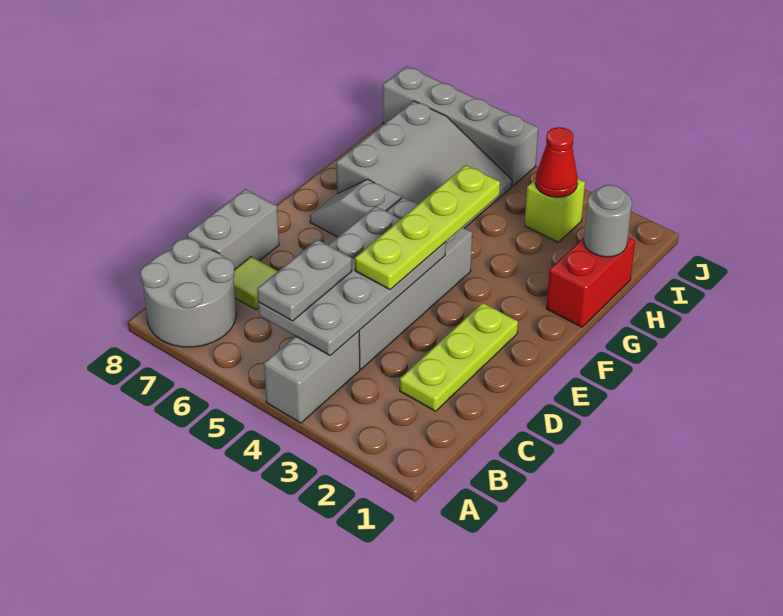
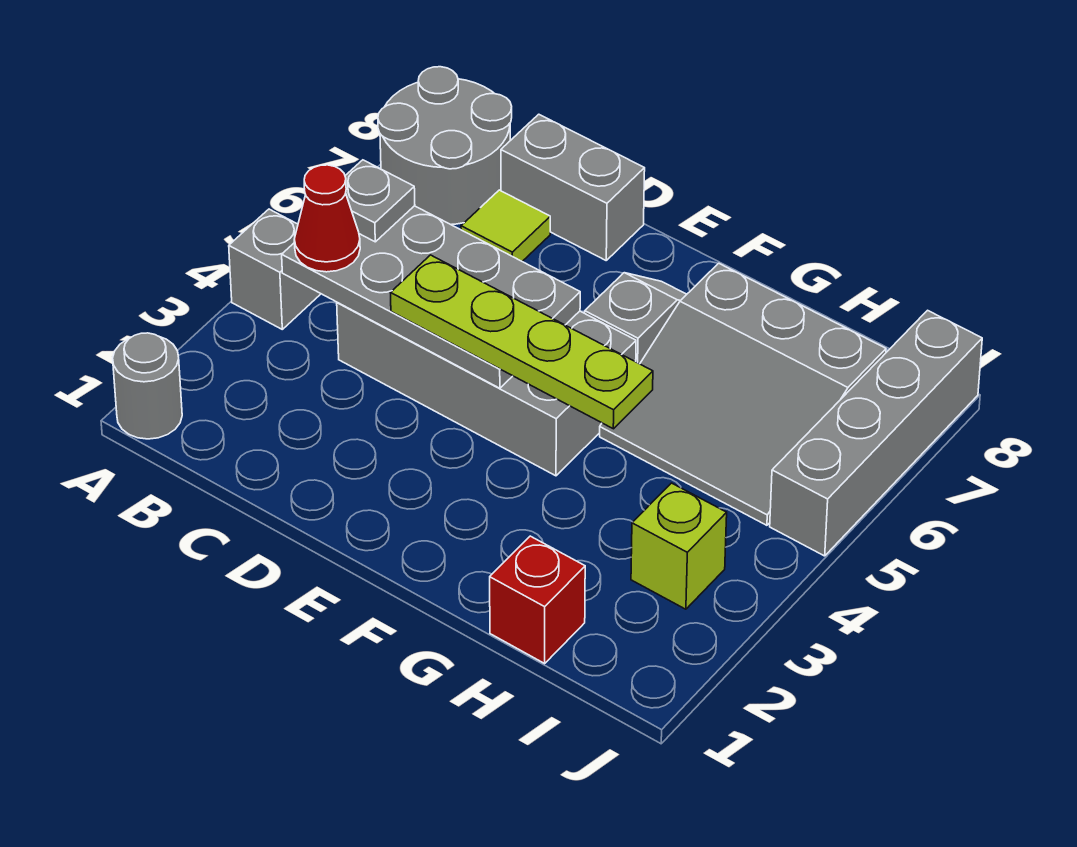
grey brick A4:B4 level 1 -> grey brick A4 level 1
grey plate B5:C5 level 3 -> grey plate B5 level 3
lime plate C2:E2 level 1 -> none
red brick G1:H1 level 1 -> red brick H1 level 1
grey round brick H1 level 2 -> grey round brick A1 level 1
red cone I3 level 2 -> red cone B4 level 3

